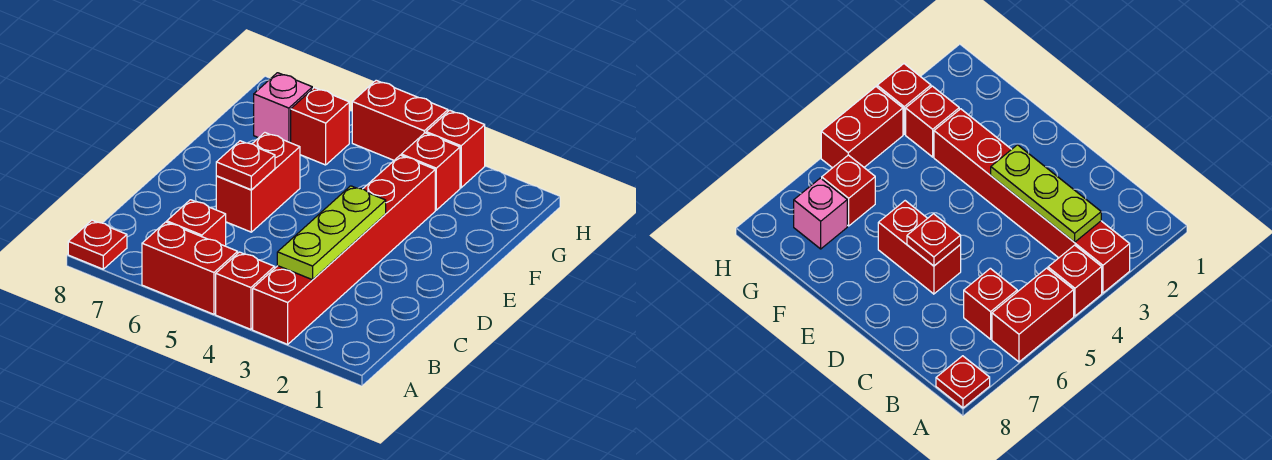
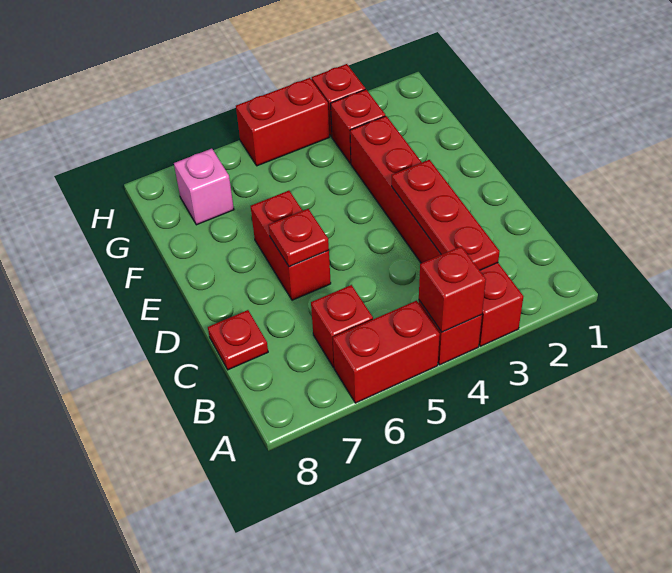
red plate A8 level 1 -> red plate C8 level 1
lime plate B3:D3 level 2 -> red plate B3:D3 level 2
red brick G6 level 1 -> red brick A4 level 2

